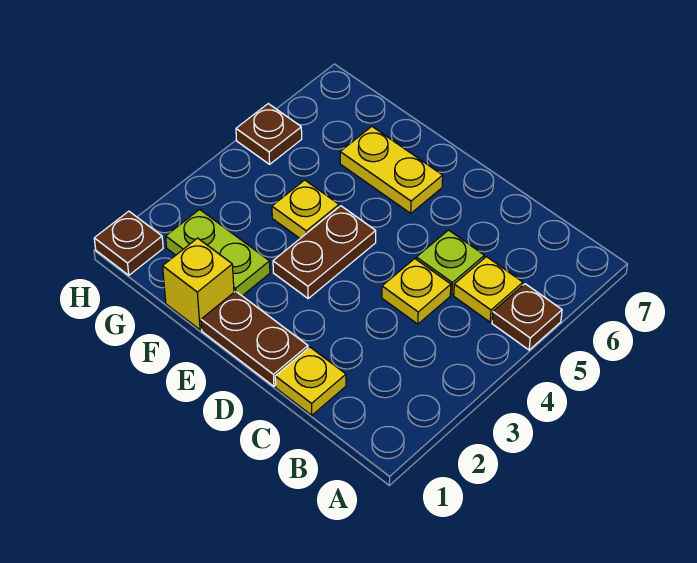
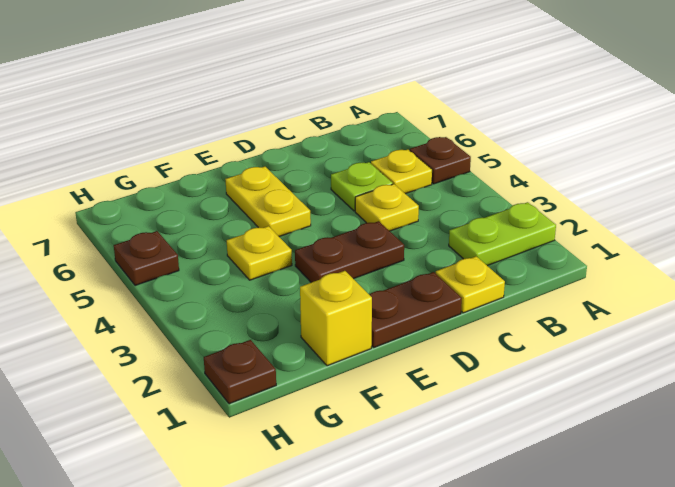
brown plate E3:E4 level 1 -> brown plate D3:E3 level 1
yellow plate E6:F6 level 1 -> yellow plate E5:E6 level 1
lime plate F2:G2 level 1 -> lime plate A2:B2 level 1

